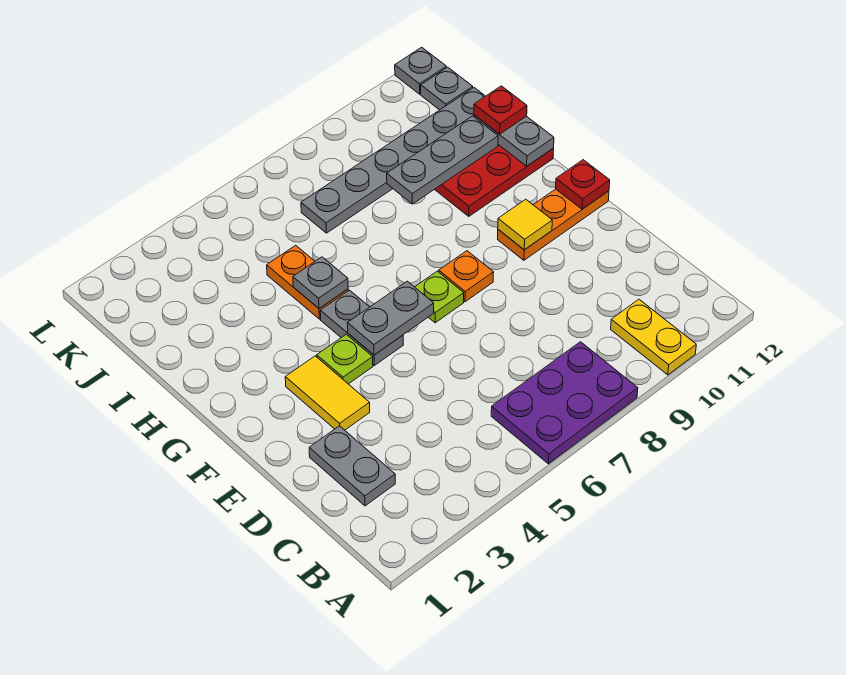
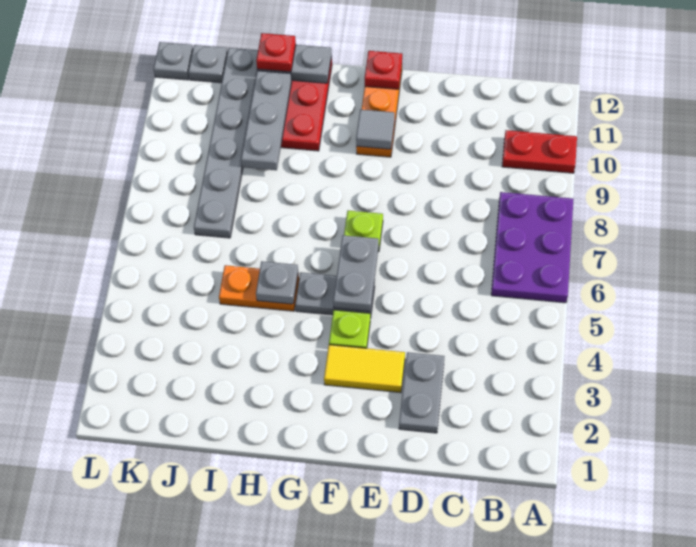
yellow plate A10:B10 level 1 -> red plate A10:B10 level 1
grey plate C2:D2 level 1 -> grey plate D2:D3 level 1
orange plate F8 level 1 -> none
yellow tile F10 level 2 -> grey tile F10 level 2

